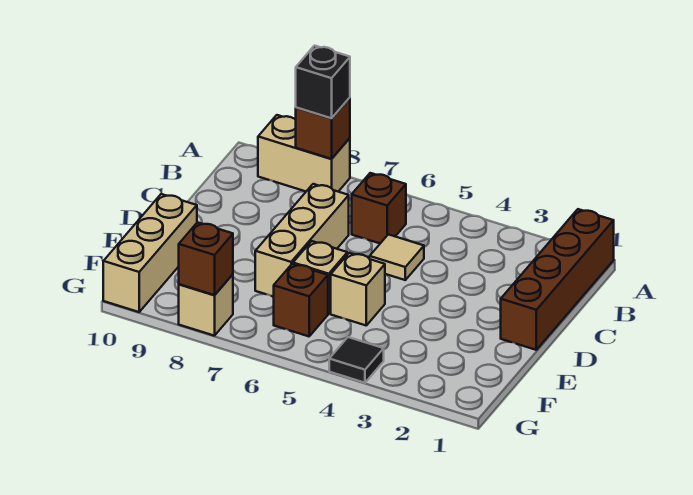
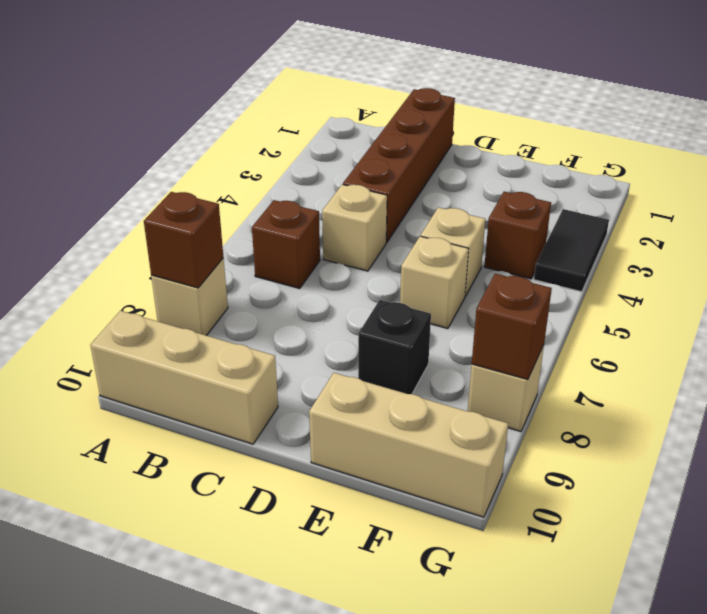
brown brick A1:D1 level 1 -> brown brick C1:C4 level 1
tan brick A8:A9 level 1 -> tan brick A8 level 1
black brick A8 level 3 -> black brick E8 level 1
tan tile C5 level 1 -> tan brick C5 level 1
tan brick C7:E7 level 1 -> tan brick A10:C10 level 1
brown brick F6 level 1 -> brown brick F4 level 1
black tile G4 level 1 -> black tile G3:G4 level 1

